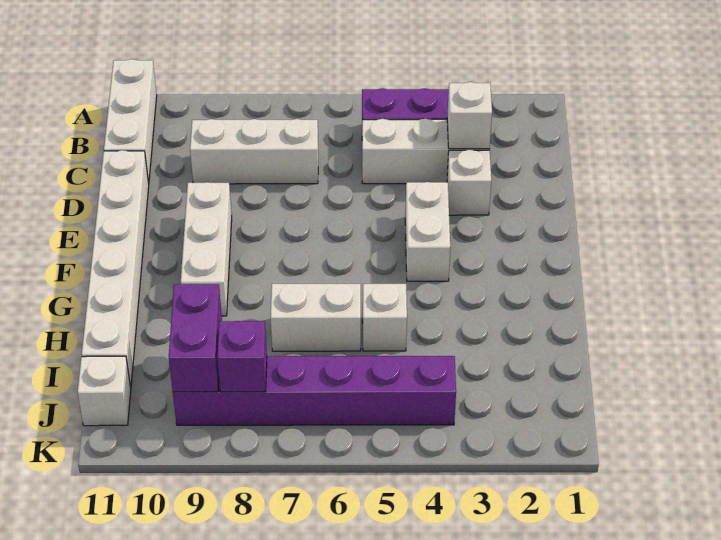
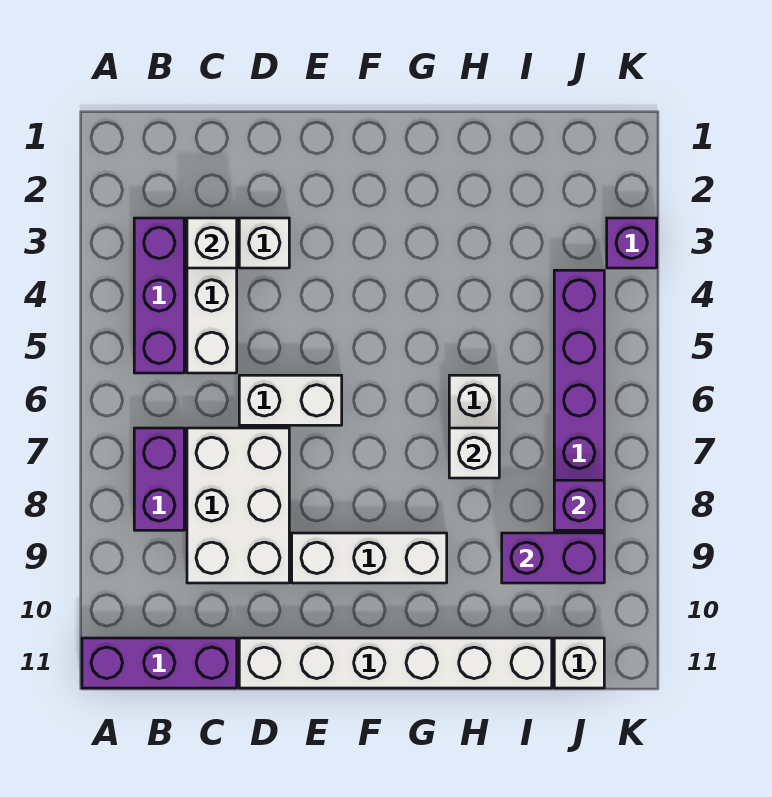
white brick A11:C11 level 1 -> purple brick A11:C11 level 1
none -> purple brick B7:B8 level 1
white brick C7:C9 level 1 -> white brick C7:D9 level 1
white brick E4:F4 level 1 -> white brick D6:E6 level 1
white brick H5 level 1 -> white brick H7 level 2
none -> purple brick K3 level 1

